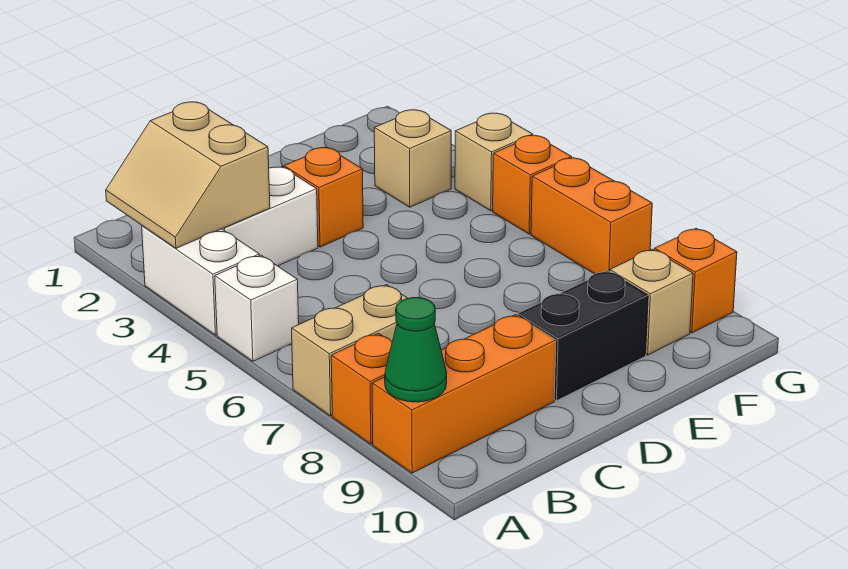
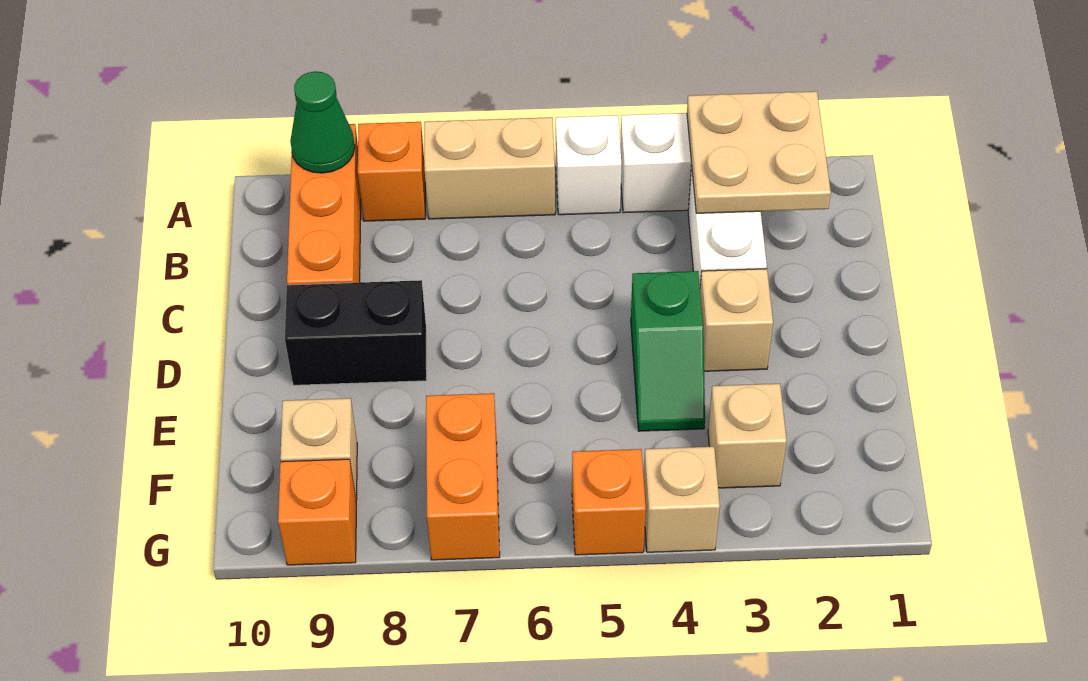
tan slope A2:B3 level 2 top B -> tan plate A2:B3 level 2
tan brick A7:B7 level 1 -> tan brick A6:A7 level 1
orange brick D3 level 1 -> tan brick D3 level 1
none -> green slope D4:E4 level 1 top D
black brick D9:E9 level 1 -> black brick D8:D9 level 1
orange brick G6:G7 level 1 -> orange brick F7:G7 level 1

